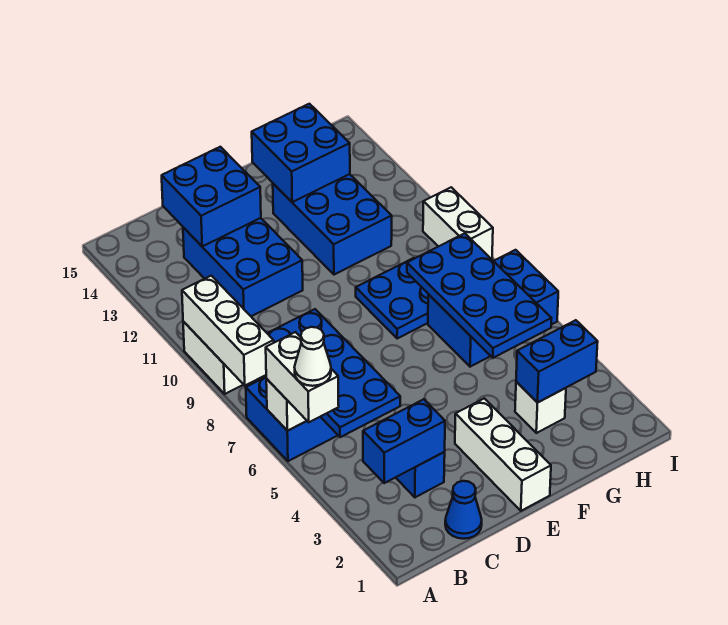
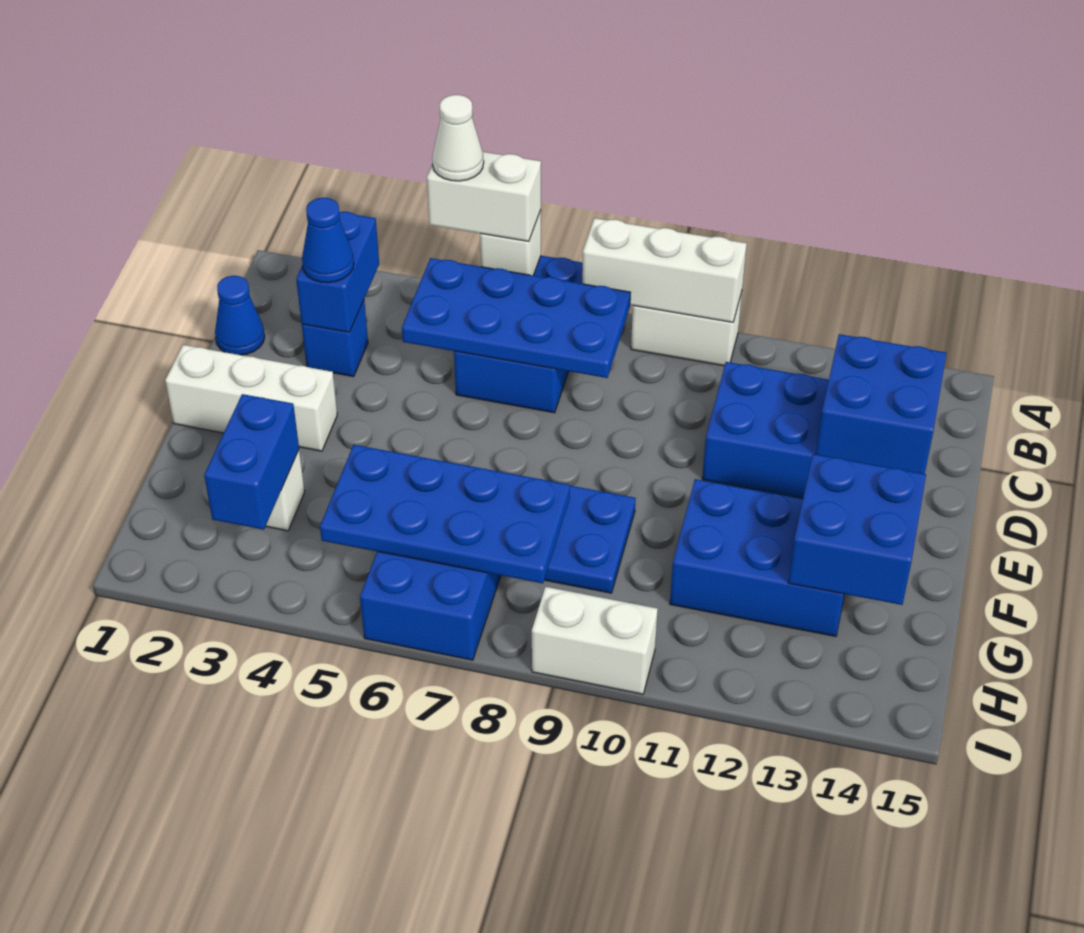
none -> blue cone C3 level 3

